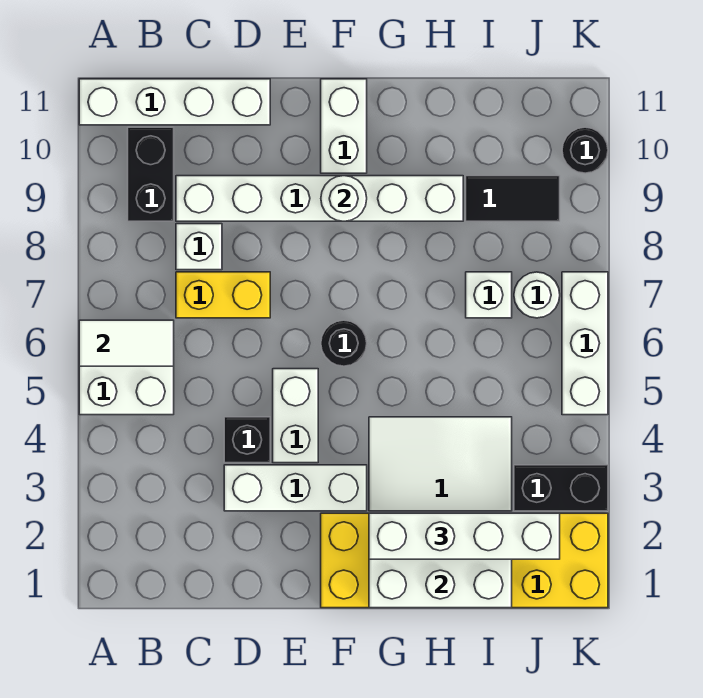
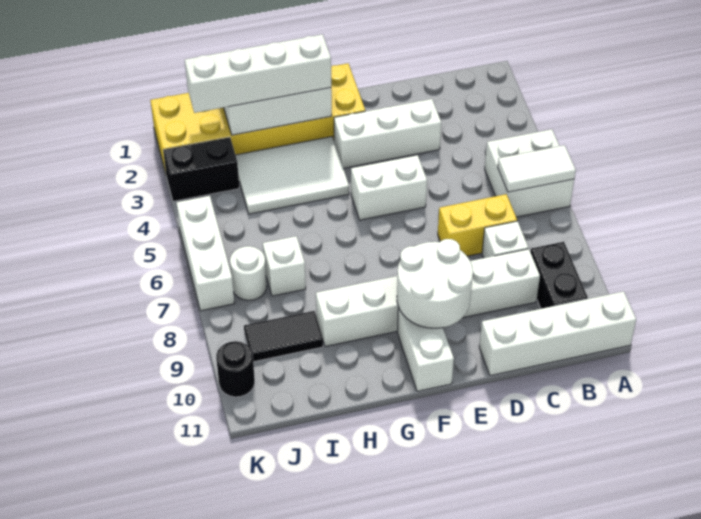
black brick D4 level 1 -> none
white brick E4:E5 level 1 -> white brick E5:F5 level 1
black round brick F6 level 1 -> none
white round brick F9 level 2 -> white round brick E9:F10 level 2

